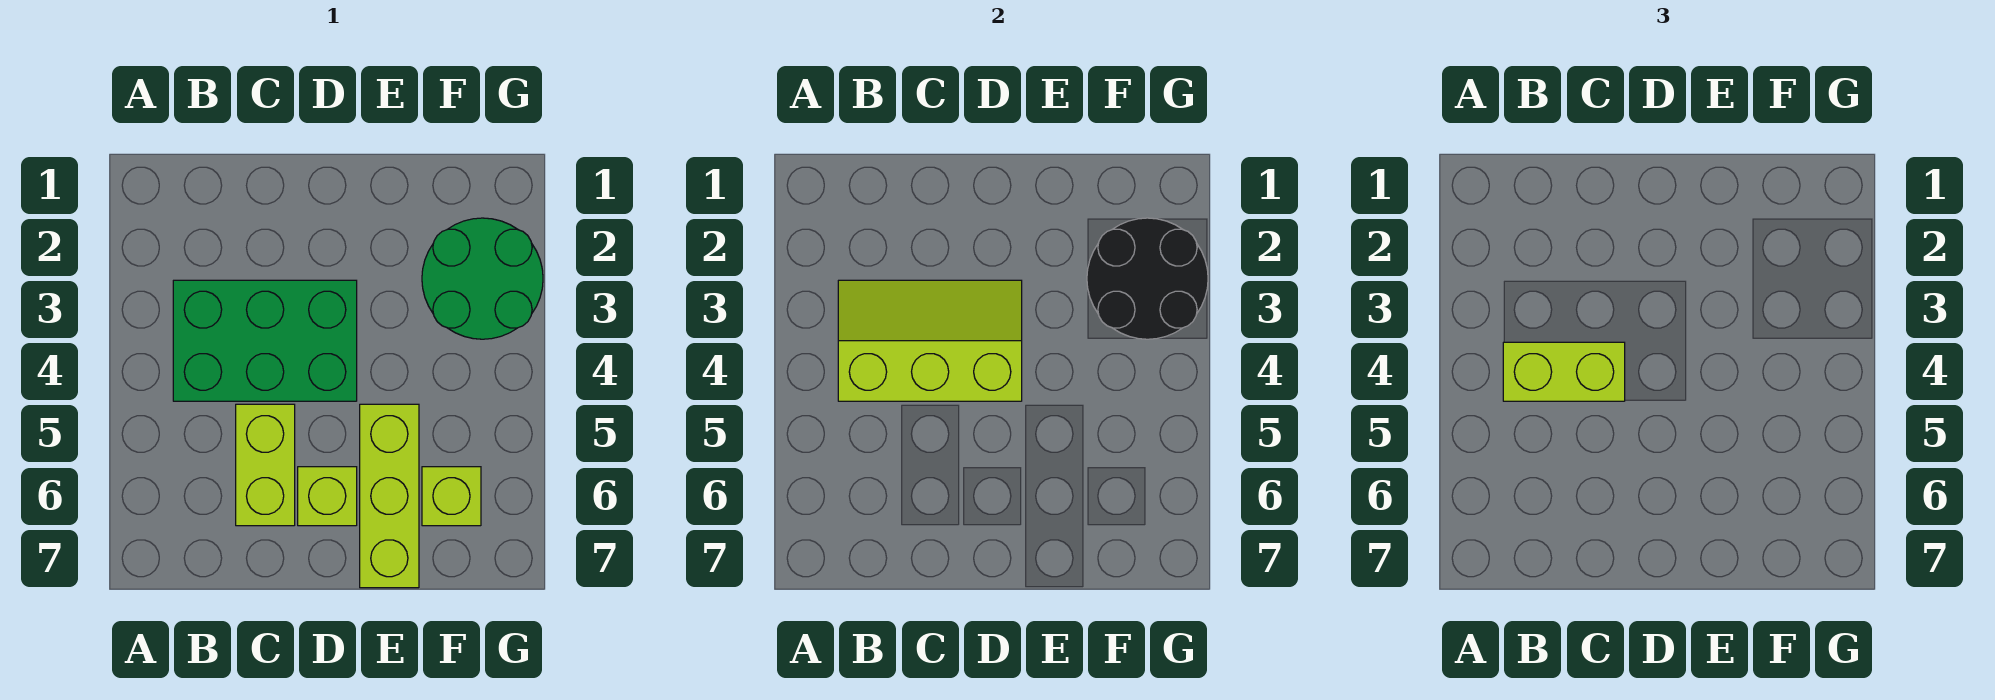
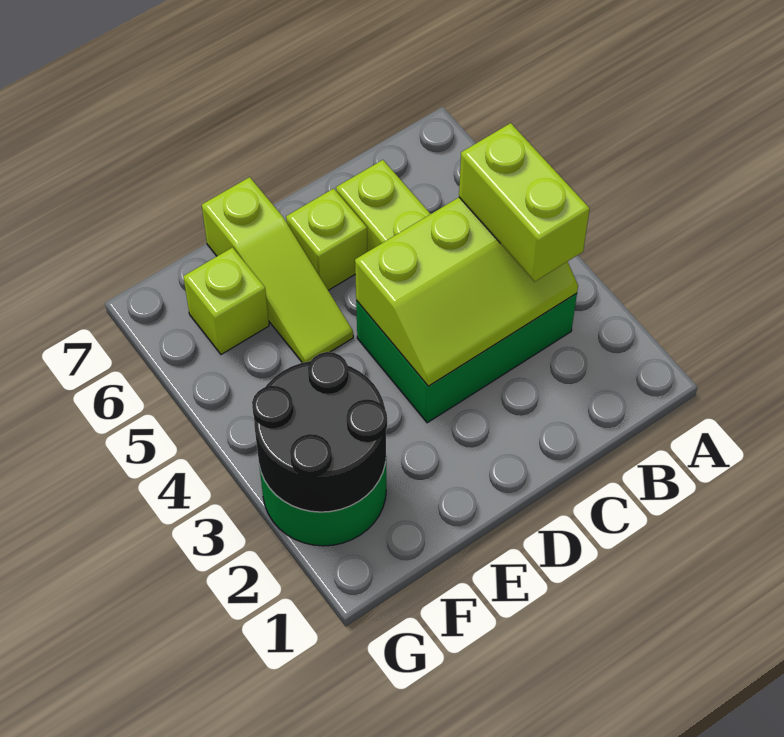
lime brick B4:C4 level 3 -> lime brick B3:B4 level 3
lime brick E5:E7 level 1 -> lime slope E5:E7 level 1 top 7

